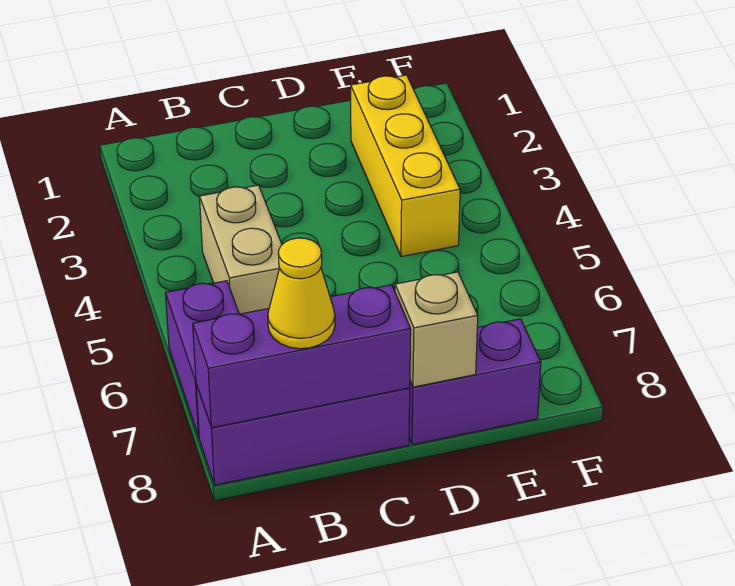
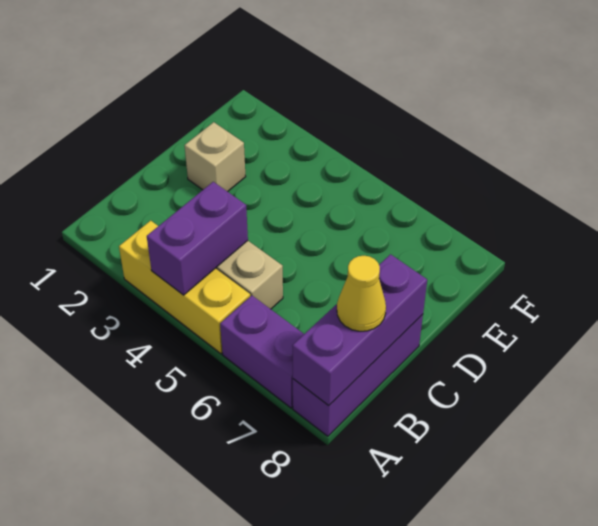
purple brick D8:E8 level 1 -> purple brick A4:B4 level 2
tan brick D8 level 2 -> tan brick D2 level 1
yellow brick E2:E4 level 1 -> yellow brick A3:A5 level 1

